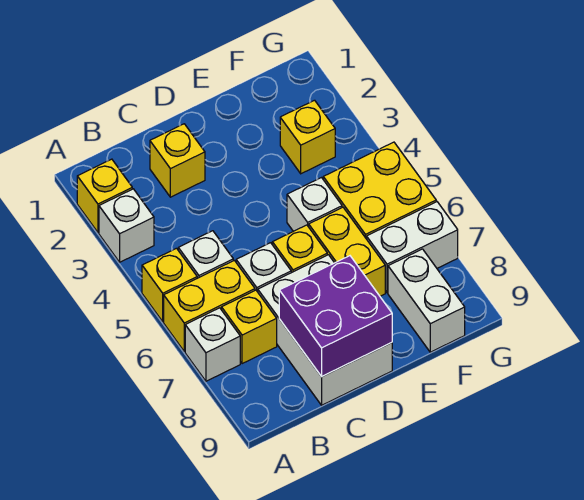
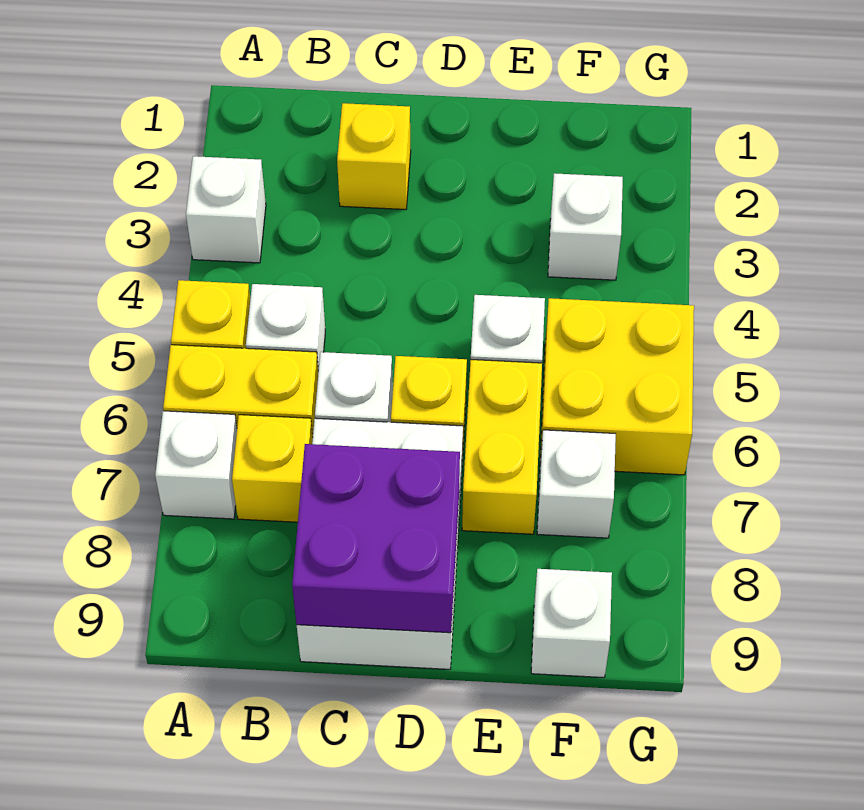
yellow brick A2 level 1 -> none
yellow brick F3 level 1 -> white brick F3 level 1
white brick F7:G7 level 1 -> white brick F7 level 1
white brick F8:F9 level 1 -> white brick F9 level 1

